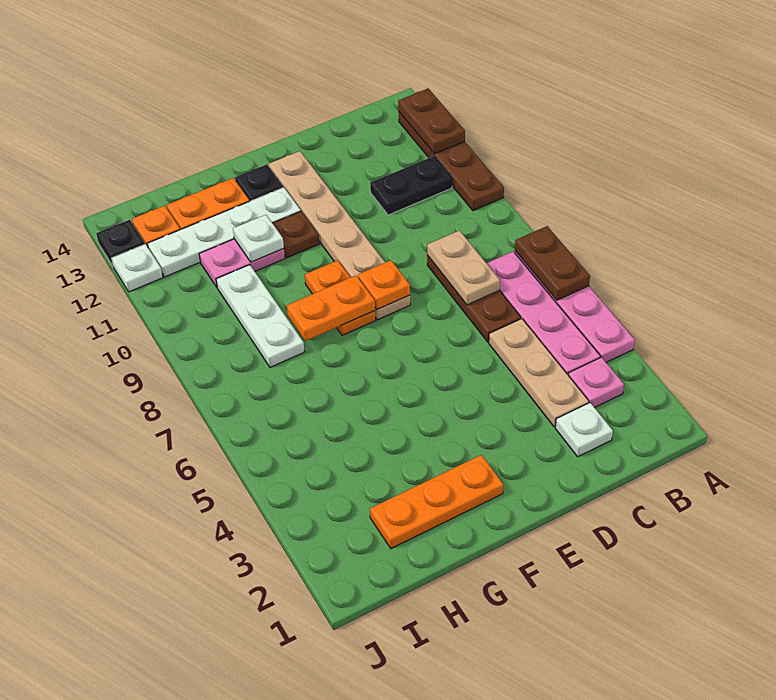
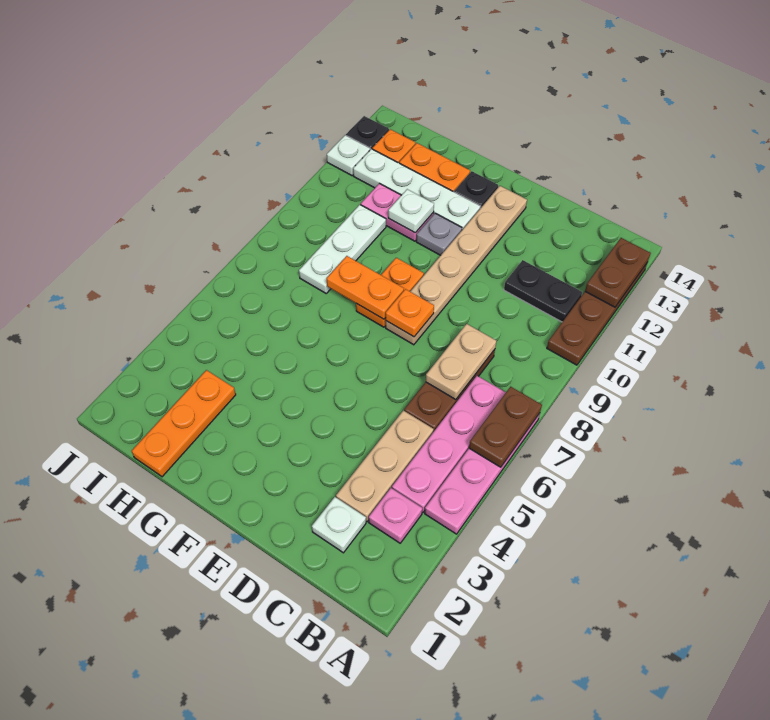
orange plate F2:H2 level 1 -> orange plate H1:H3 level 1
brown plate F11 level 1 -> grey plate F11 level 1

